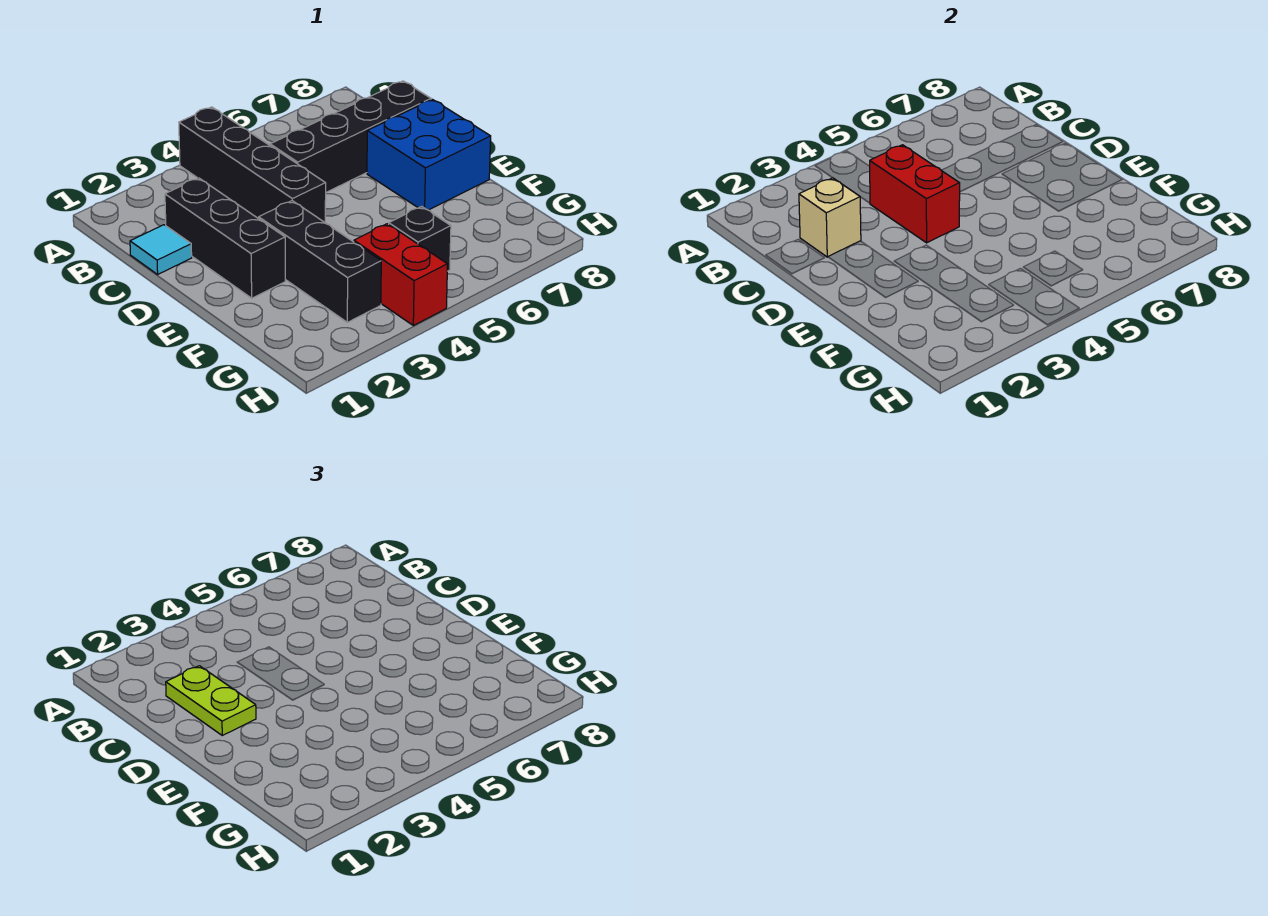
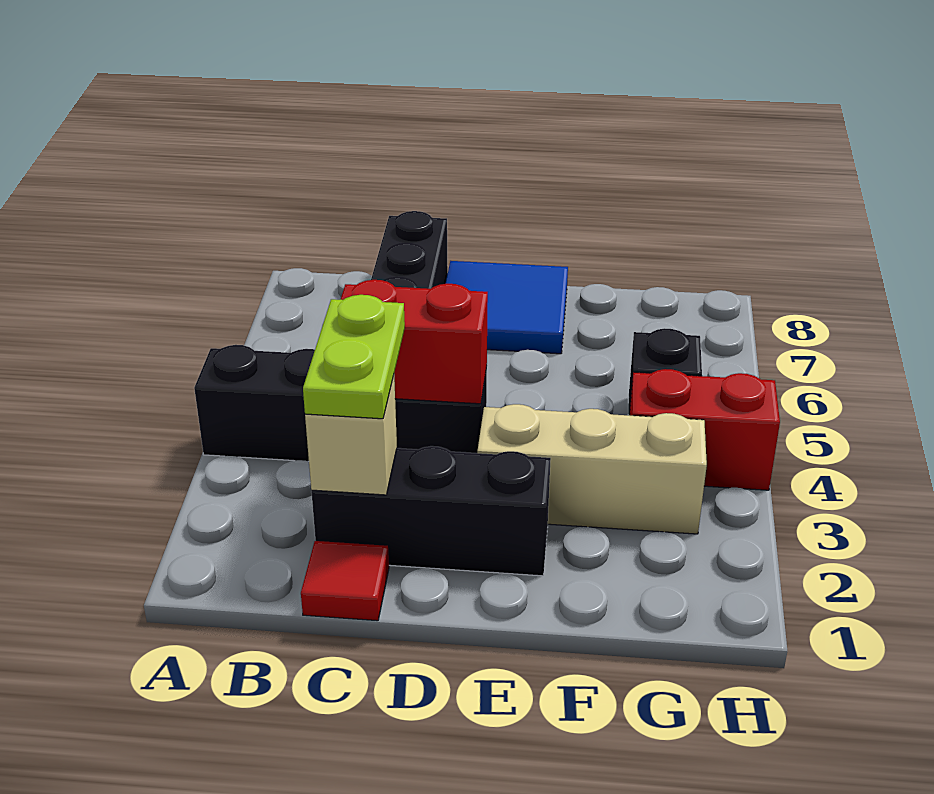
cyan tile C1 level 1 -> red tile C1 level 1
lime plate C2:D2 level 3 -> lime plate C2:C3 level 3
blue brick D7:E8 level 1 -> blue tile D7:E8 level 1
black brick E3:G3 level 1 -> tan brick E3:G3 level 1

